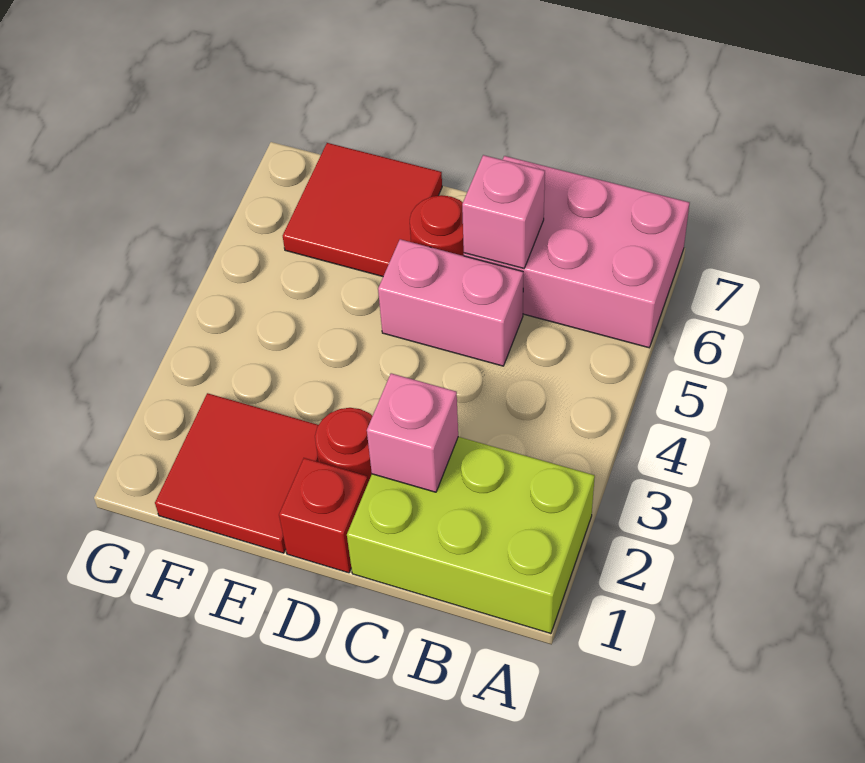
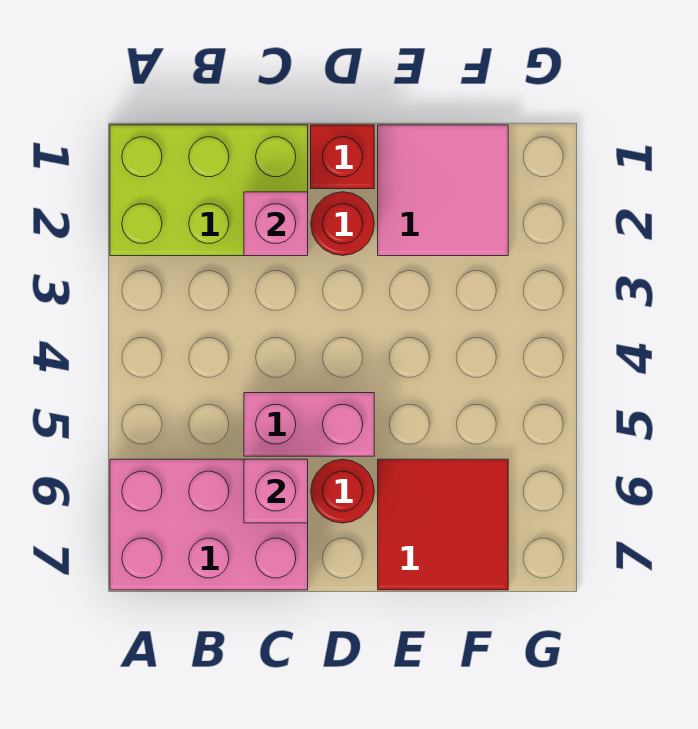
red tile E1:F2 level 1 -> pink tile E1:F2 level 1

